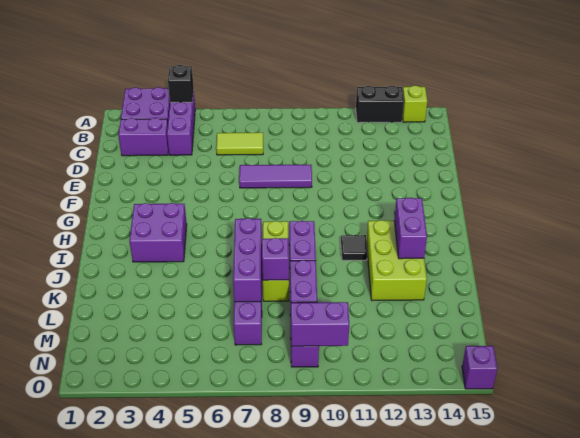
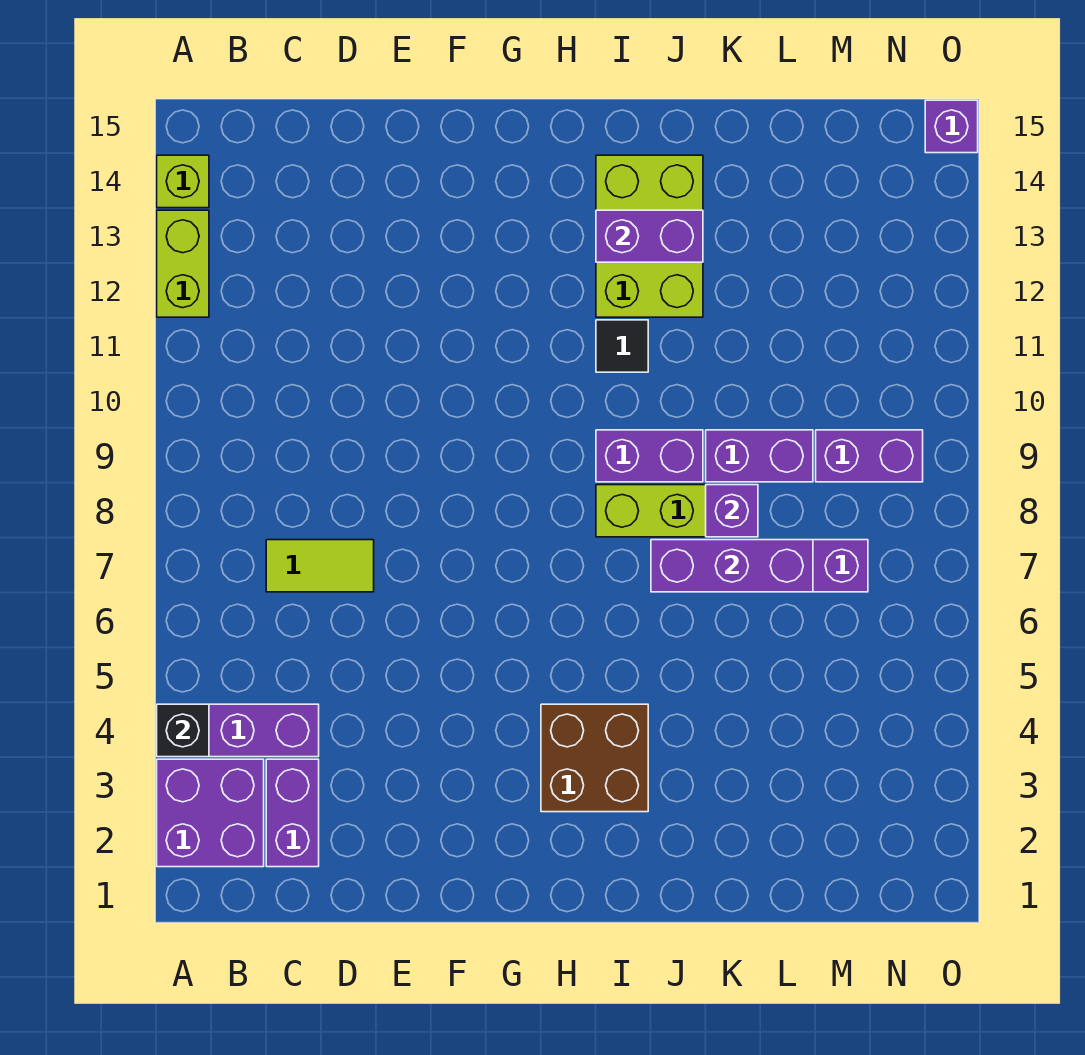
black brick A12:A13 level 1 -> lime brick A12:A13 level 1
lime tile C6:C7 level 1 -> lime tile C7:D7 level 1
purple tile E7:E9 level 1 -> none
purple brick H3:I4 level 1 -> brown brick H3:I4 level 1
lime brick I12:K13 level 1 -> lime brick I12:J14 level 1
purple brick N9:N10 level 2 -> none

